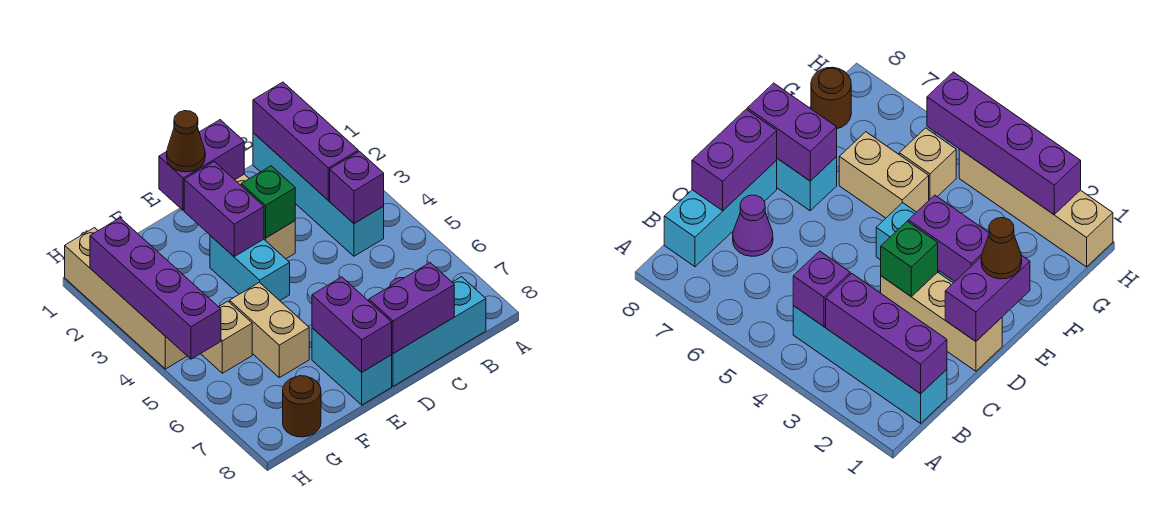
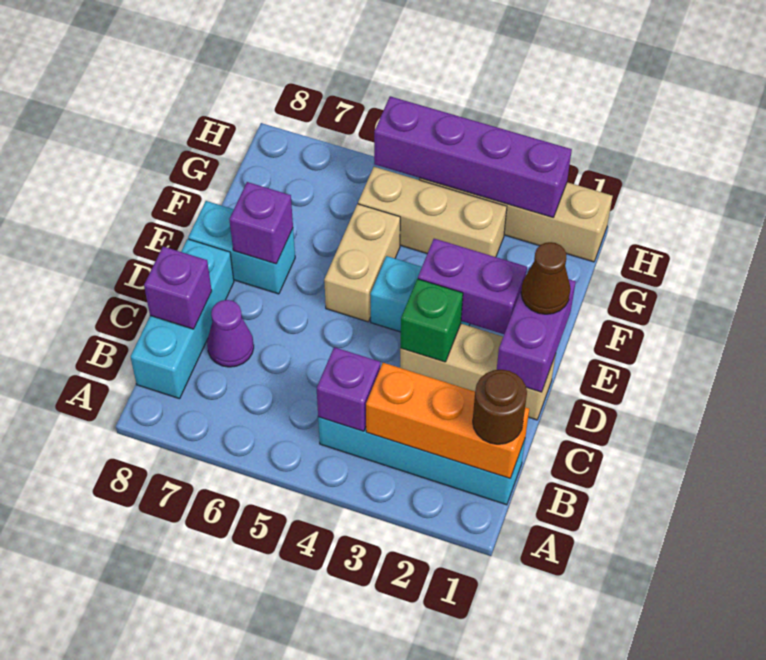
purple brick B1:B3 level 2 -> orange brick B1:B3 level 2
purple brick C8:D8 level 2 -> purple brick C8 level 2
purple brick E7:E8 level 2 -> purple brick E7 level 2
tan brick F5:F6 level 1 -> tan brick E5:F5 level 1
tan brick G5 level 1 -> tan brick G3:G5 level 1
brown round brick G8 level 1 -> brown round brick B1 level 3

